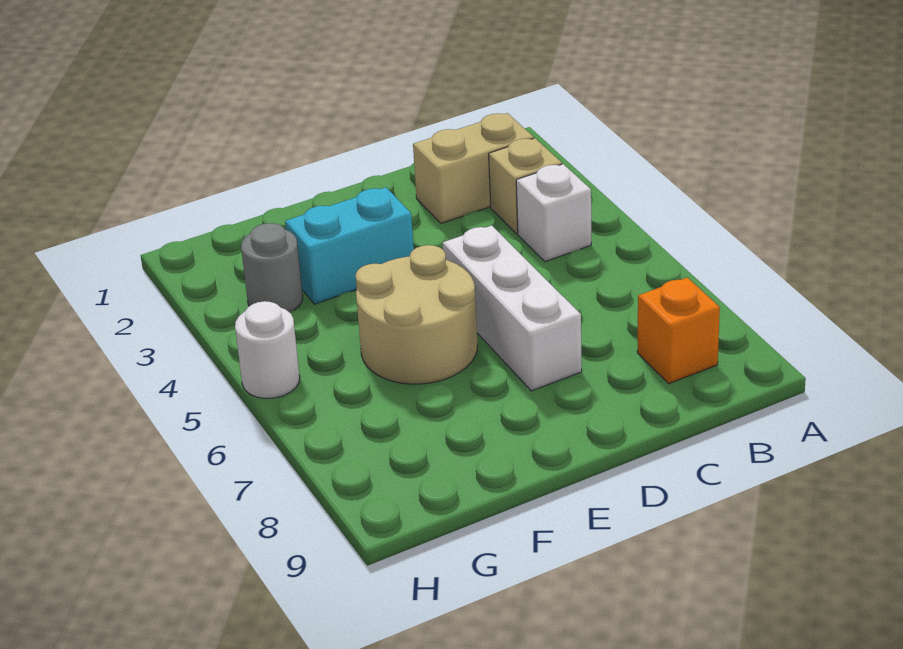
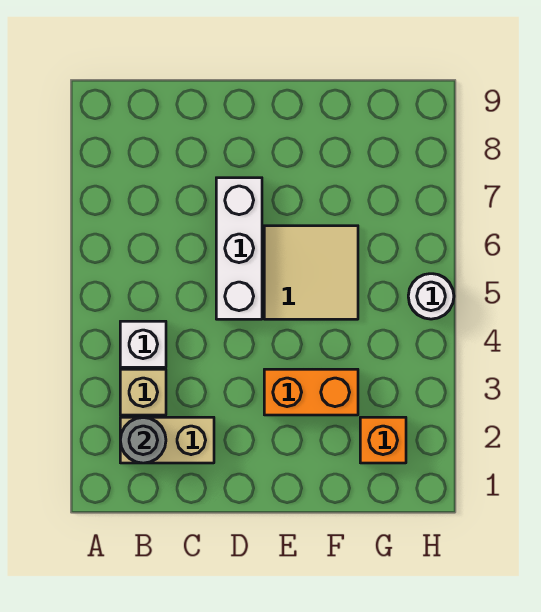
orange brick B8 level 1 -> orange brick G2 level 1
cyan brick E3:F3 level 1 -> orange brick E3:F3 level 1
tan round brick E5:F6 level 1 -> tan tile E5:F6 level 1
grey round brick G3 level 1 -> grey round brick B2 level 2

